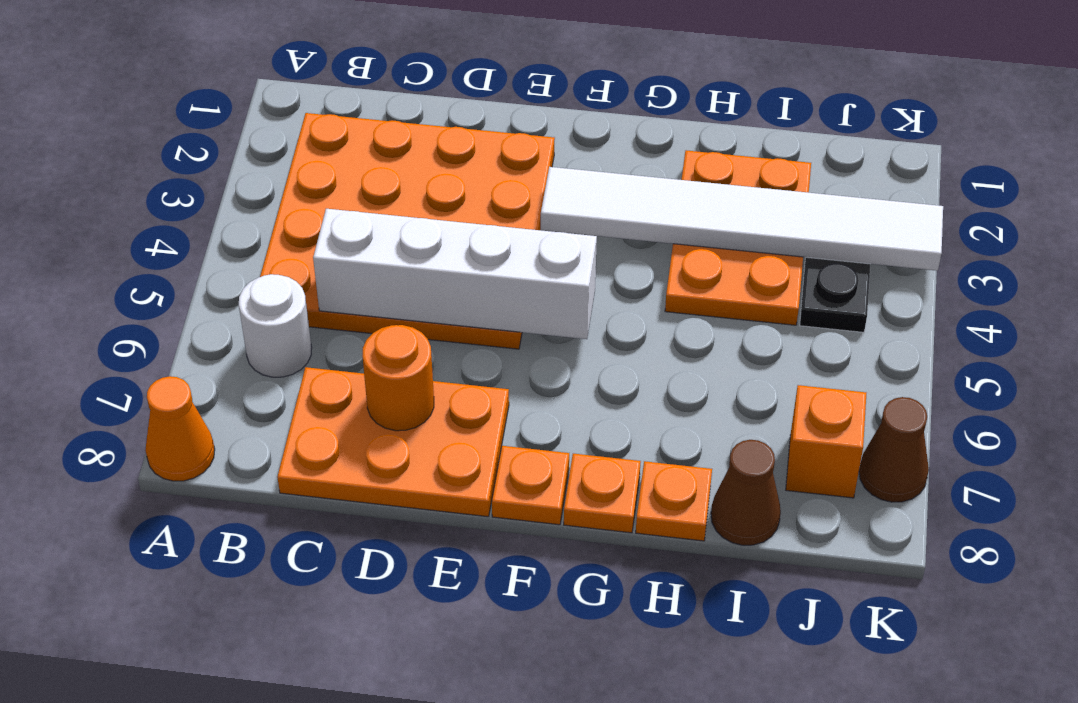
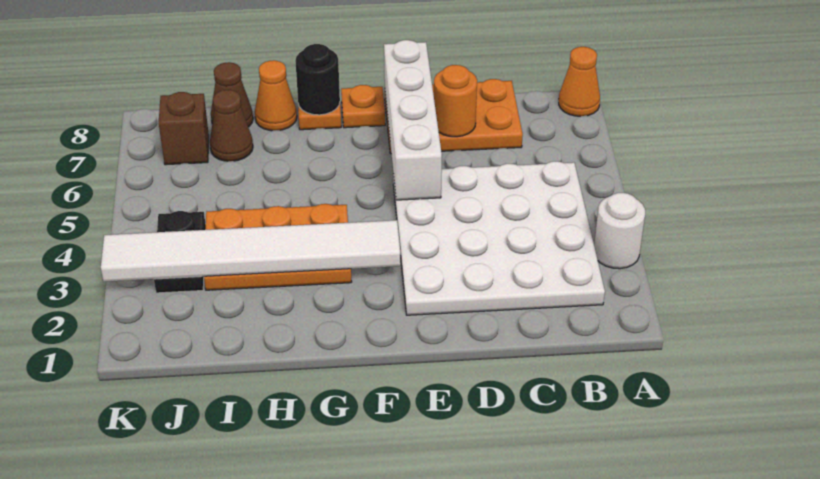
orange plate B2:E5 level 1 -> white plate B2:E5 level 1
white round brick B6 level 1 -> white round brick A3 level 1
white brick C5:F5 level 2 -> white brick E5:E8 level 2
none -> black round brick G8 level 2
orange plate H2:I4 level 1 -> orange plate G3:I4 level 1
orange plate H8 level 1 -> orange cone H8 level 1
orange brick J7 level 1 -> brown brick J7 level 1
brown cone K7 level 1 -> brown cone I7 level 1

